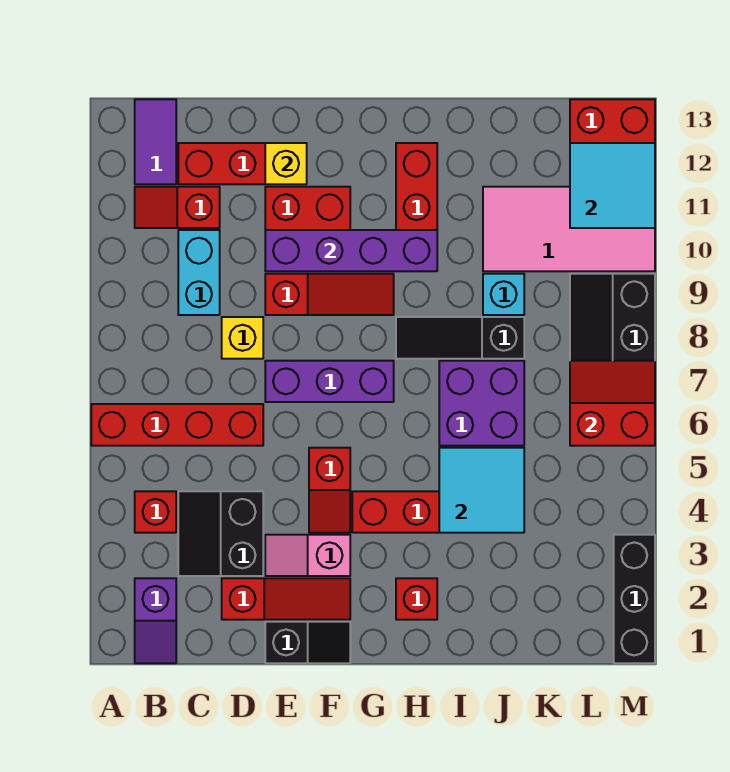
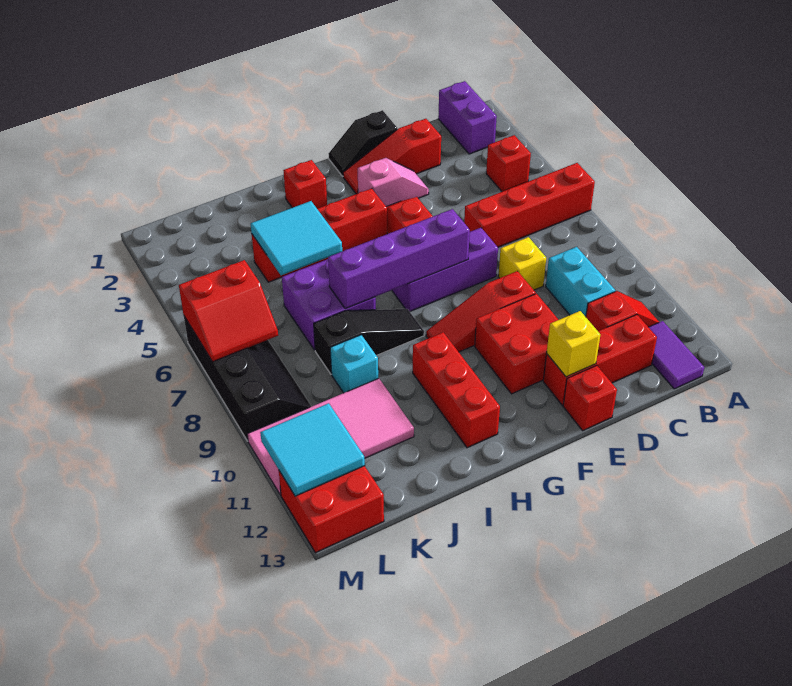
purple slope B1:B2 level 1 top 2 -> purple brick B1:B2 level 1
black slope C3:D4 level 1 top D -> none
purple brick E10:H10 level 2 -> purple brick F7:I7 level 2
none -> red brick E13 level 1
black brick M1:M3 level 1 -> none

